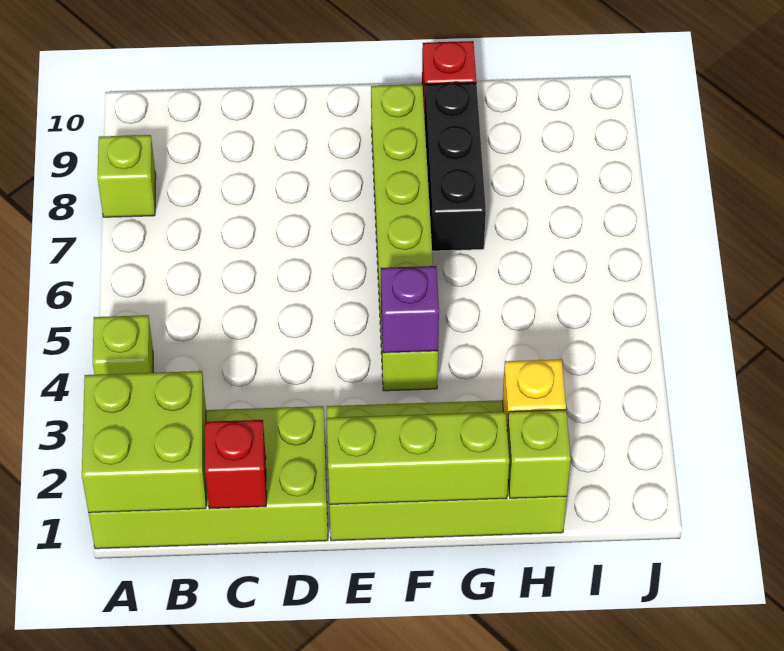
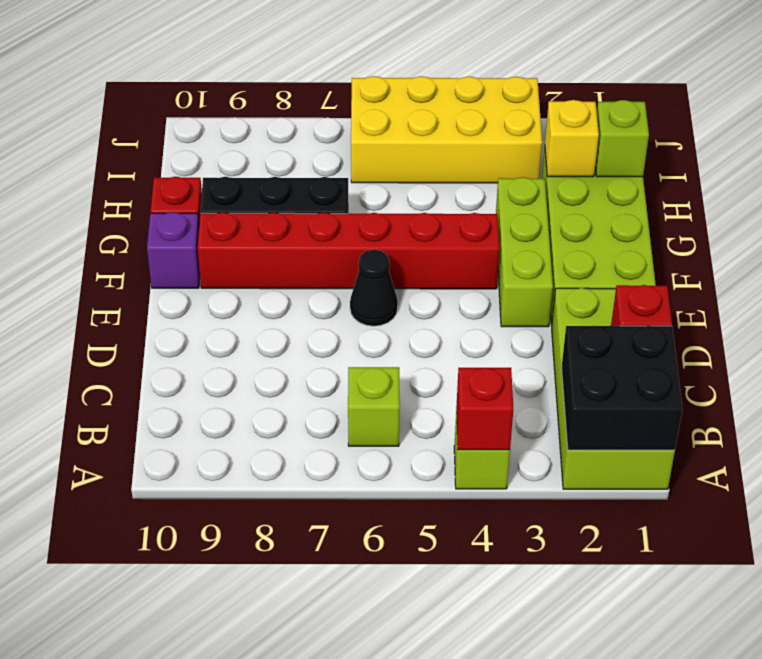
lime brick A1:B2 level 2 -> black brick A1:B2 level 2
none -> red brick A4 level 2
lime brick A8 level 1 -> lime brick B6 level 1
lime brick E1:G1 level 2 -> lime brick E3:G3 level 1
none -> black cone E6 level 1
lime brick F4:F9 level 1 -> red brick F4:F9 level 1
purple brick F4 level 2 -> purple brick F10 level 1
none -> yellow brick I3:J6 level 1

